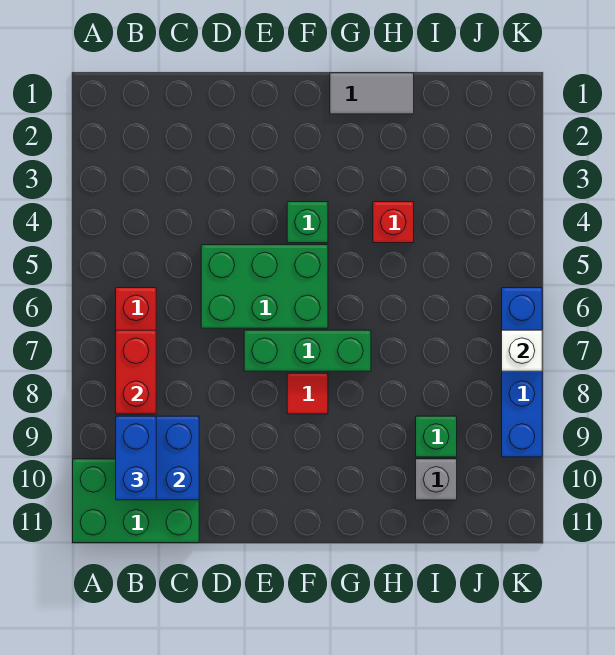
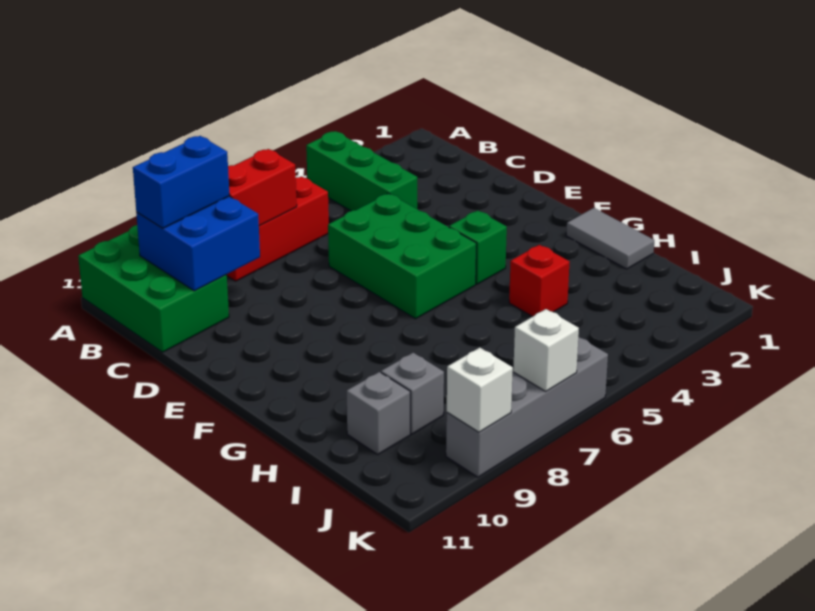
green brick E7:G7 level 1 -> green brick A4:C4 level 1
red tile F8 level 1 -> none
green brick I9 level 1 -> grey brick I9 level 1
blue brick K6:K9 level 1 -> grey brick K6:K9 level 1
none -> white brick K9 level 2

